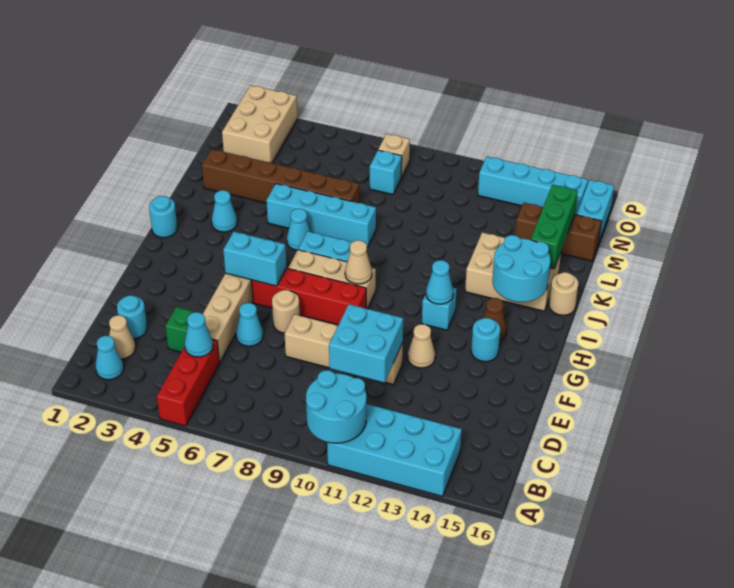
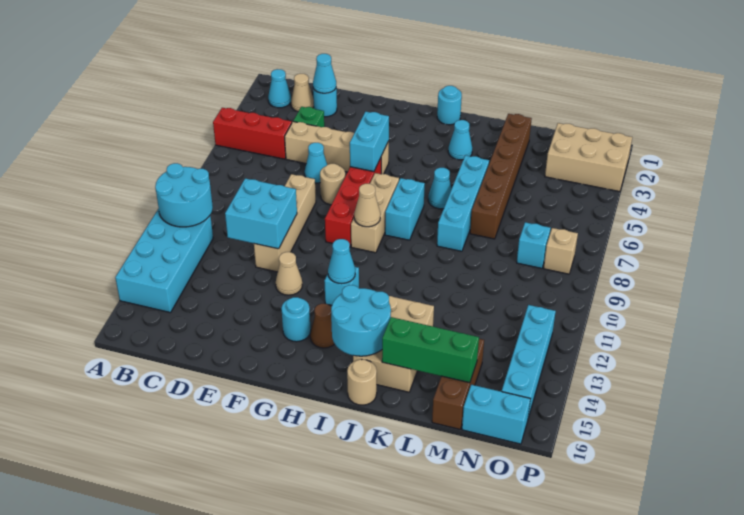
cyan cone C5 level 2 -> cyan cone D2 level 2

